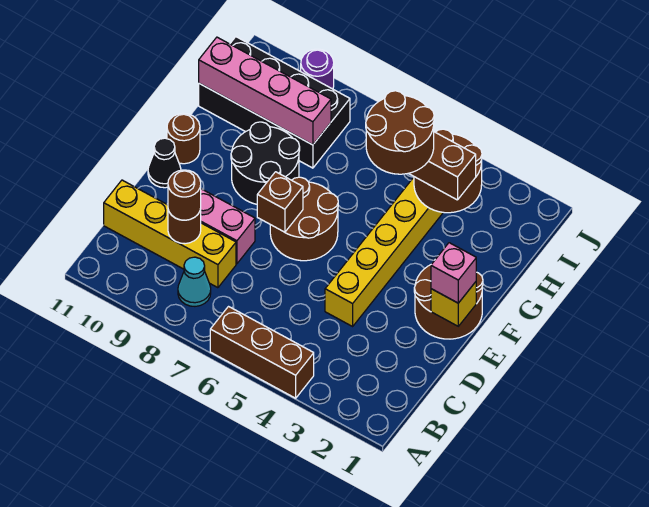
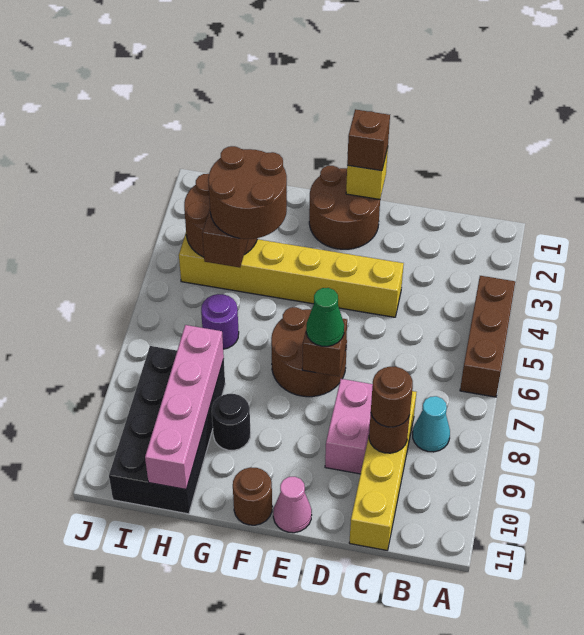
pink brick E1 level 3 -> brown brick E1 level 3
none -> green cone E7 level 3
black cone E11 level 1 -> pink cone E11 level 1
black round brick F8:G9 level 1 -> black round brick G9 level 1
purple round brick J9 level 1 -> purple round brick H6 level 1

